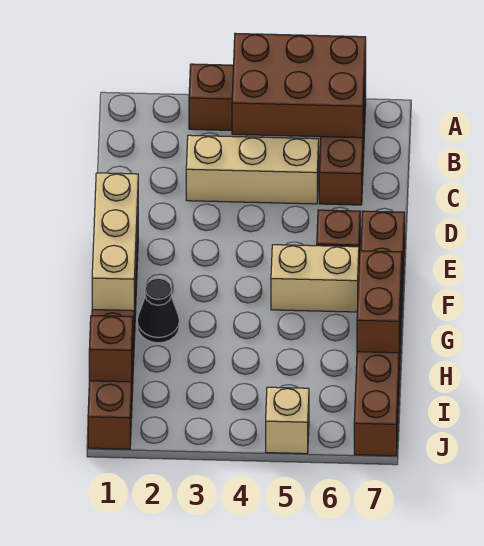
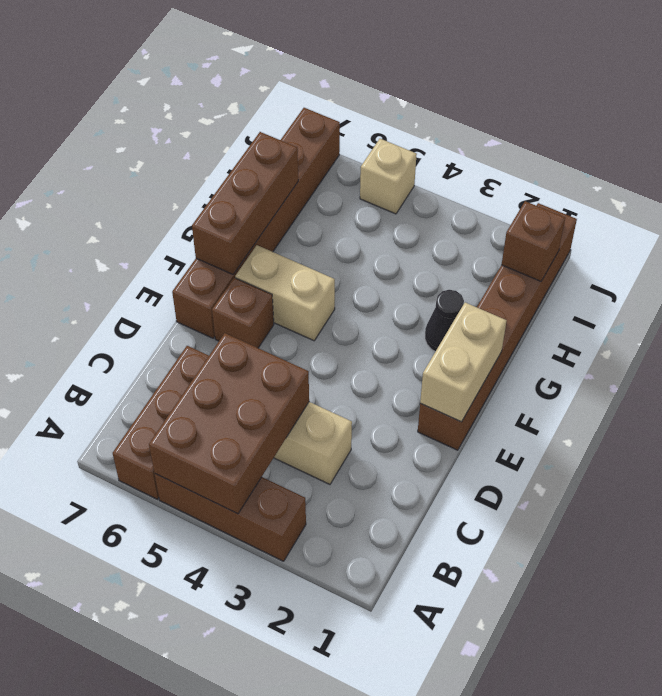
brown brick A4:B6 level 2 -> brown brick A4:C5 level 2
tan brick E1:G1 level 2 -> tan brick E1:F1 level 2
brown brick G7:H7 level 2 -> brown brick F7:H7 level 2

